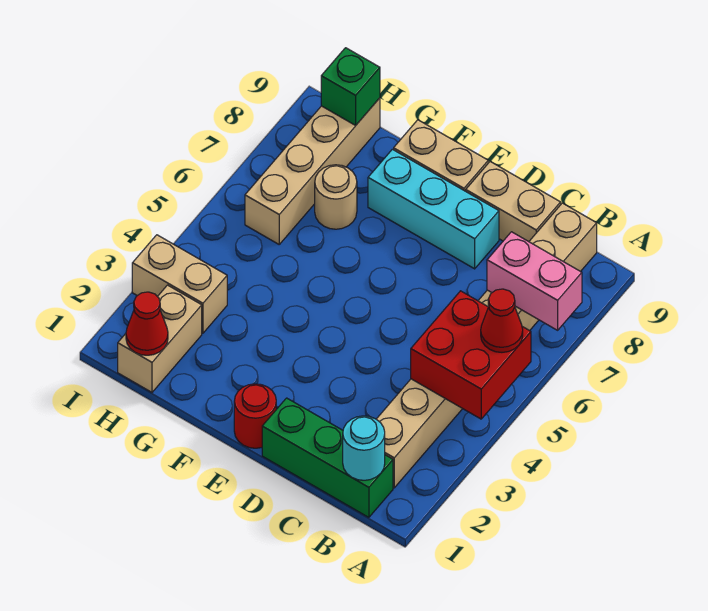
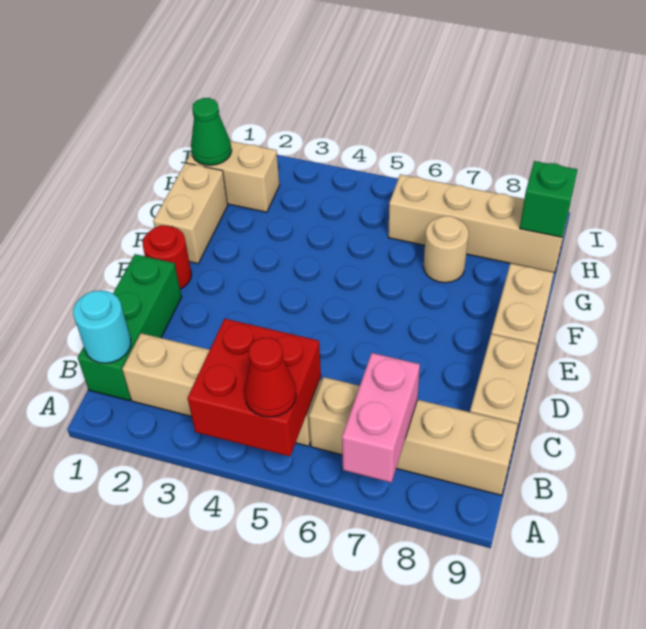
cyan brick D8:F8 level 1 -> none
red cone H1 level 2 -> green cone H1 level 2
tan brick H3:I3 level 1 -> tan brick F1:G1 level 1

